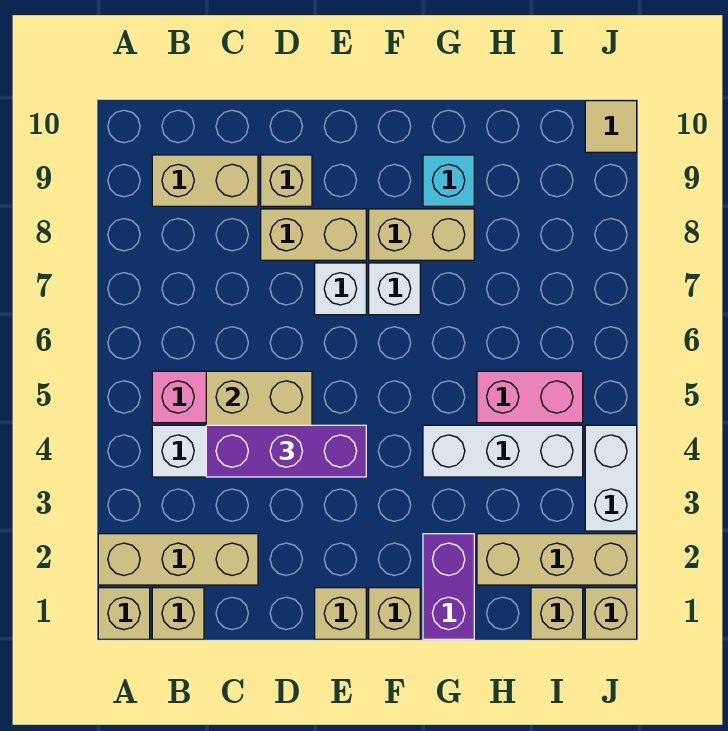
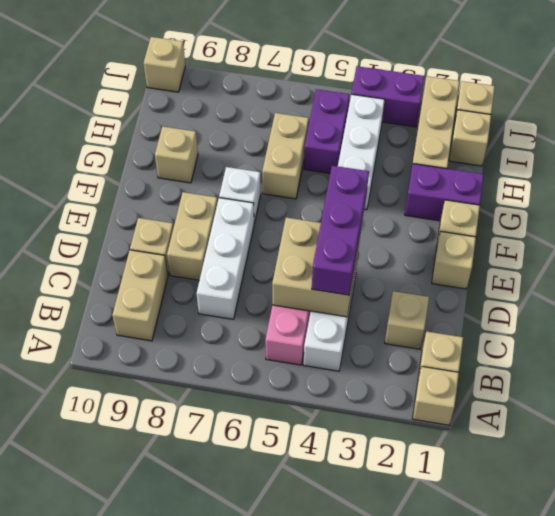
tan brick A2:C2 level 1 -> tan brick C2 level 1
white brick E7 level 1 -> white brick C7:E7 level 1
tan brick F8:G8 level 1 -> tan brick G6:H6 level 1
cyan brick G9 level 1 -> tan brick G9 level 1
pink brick H5:I5 level 1 -> purple brick H5:I5 level 1
white brick J3:J4 level 1 -> purple brick J3:J4 level 1
tan tile J10 level 1 -> tan brick J10 level 1

